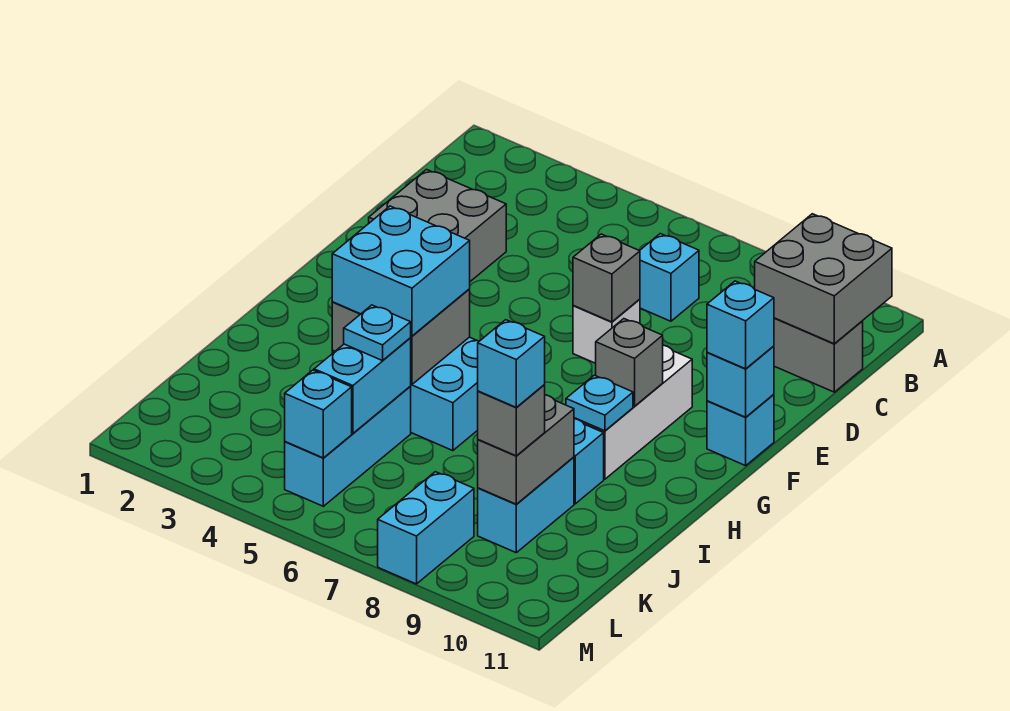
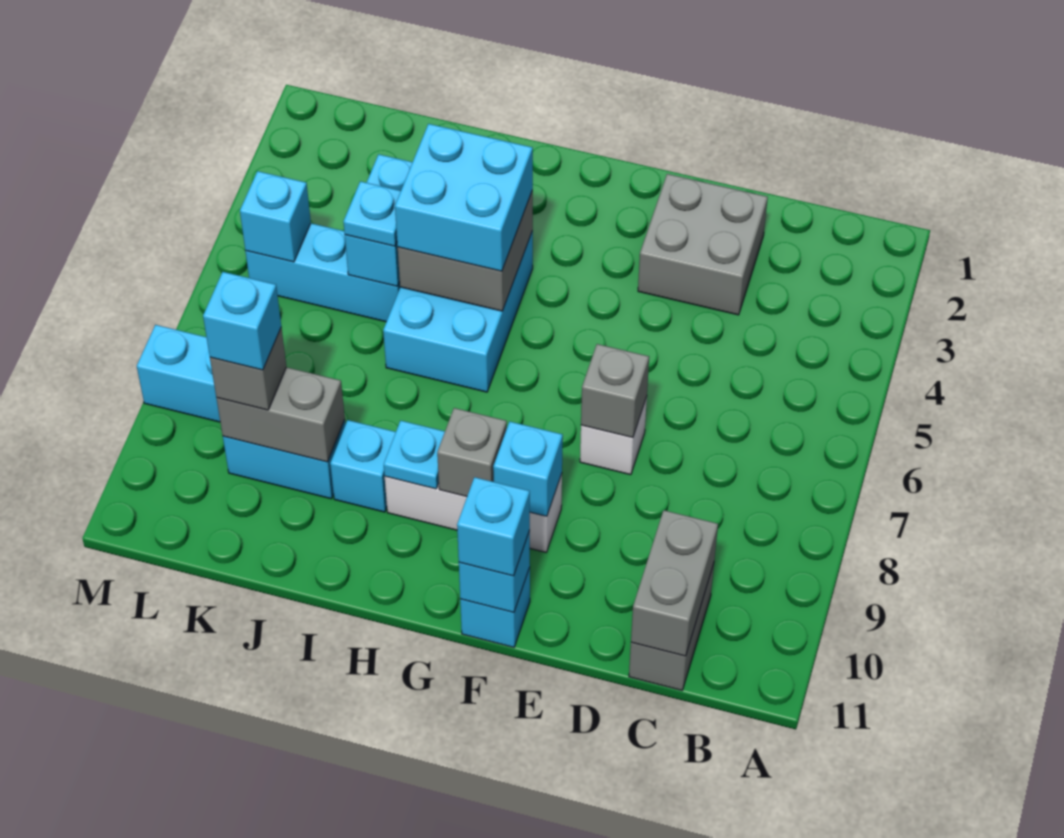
grey brick B10:C11 level 2 -> grey brick C10:C11 level 2
cyan brick C7 level 1 -> cyan brick F9 level 2
cyan brick J5:K5 level 2 -> cyan brick J4:J5 level 2

